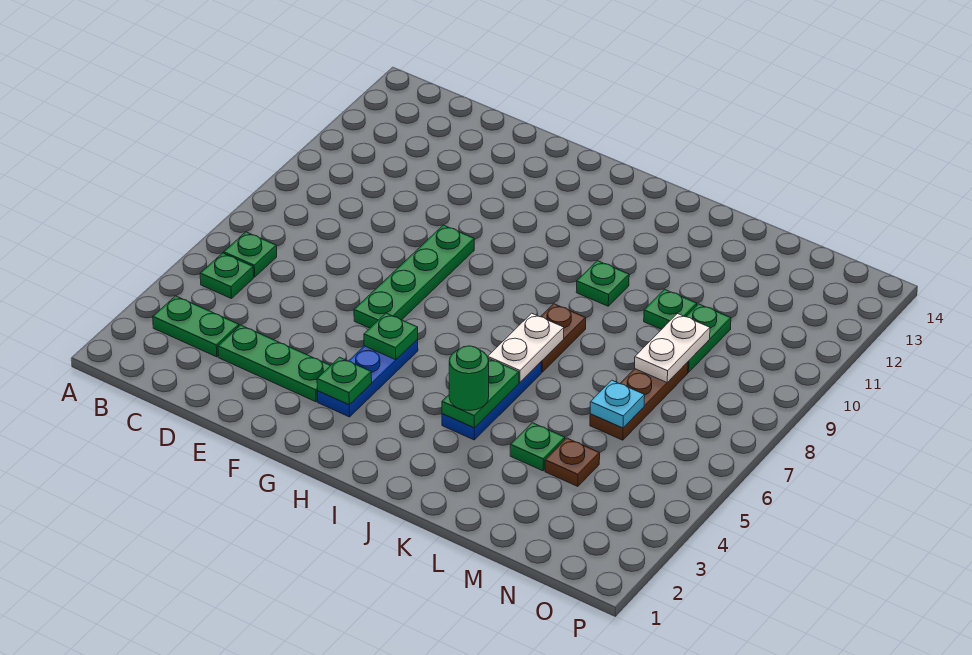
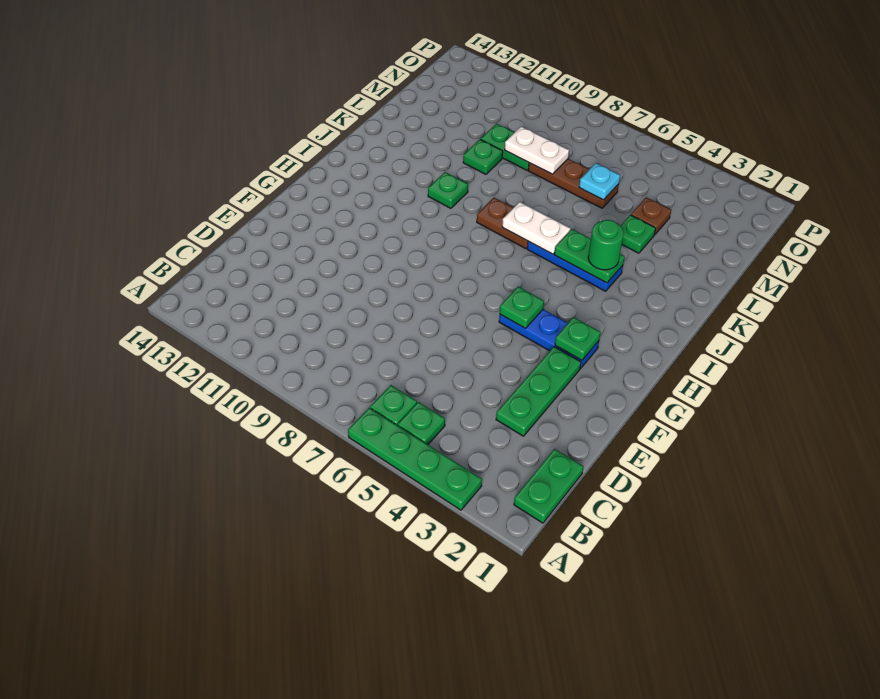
green plate B3:C3 level 1 -> green plate B1:C1 level 1
green plate F6:F9 level 1 -> green plate A3:A6 level 1

